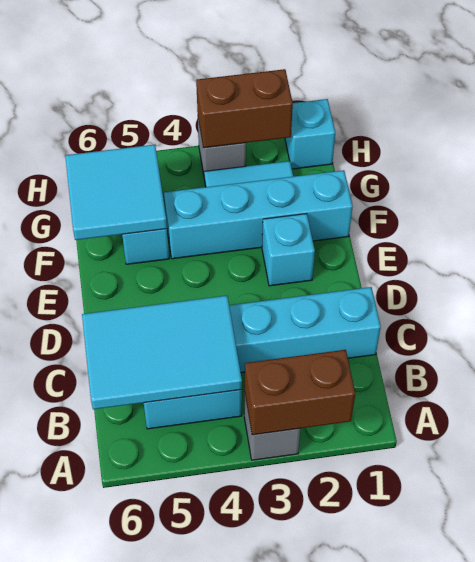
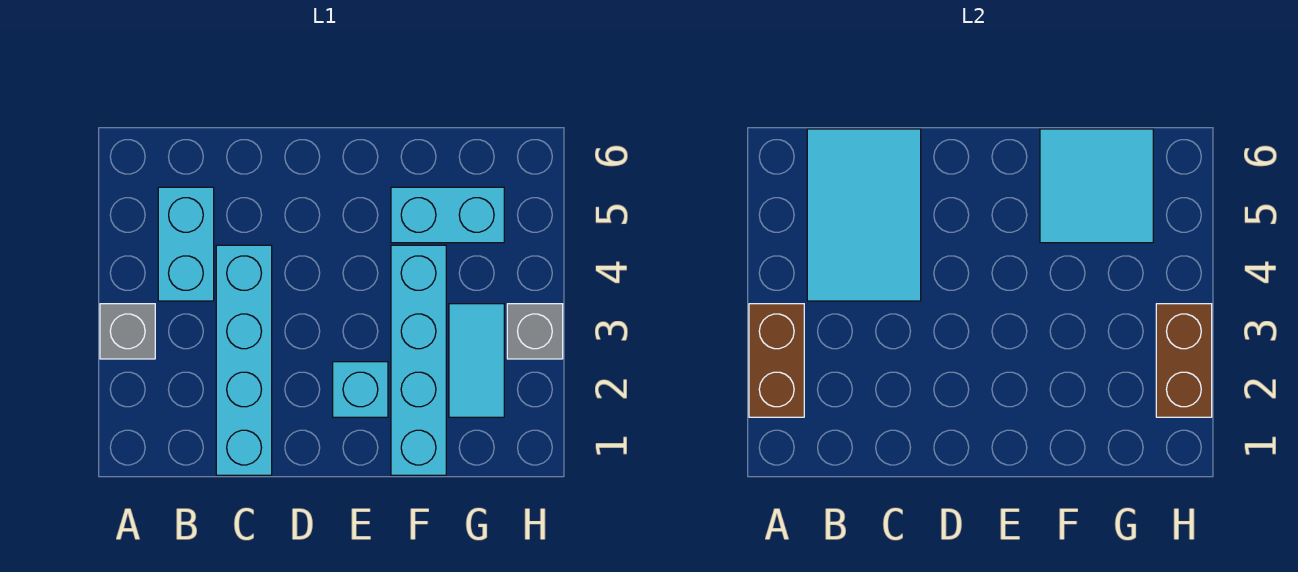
cyan brick H1 level 1 -> none

